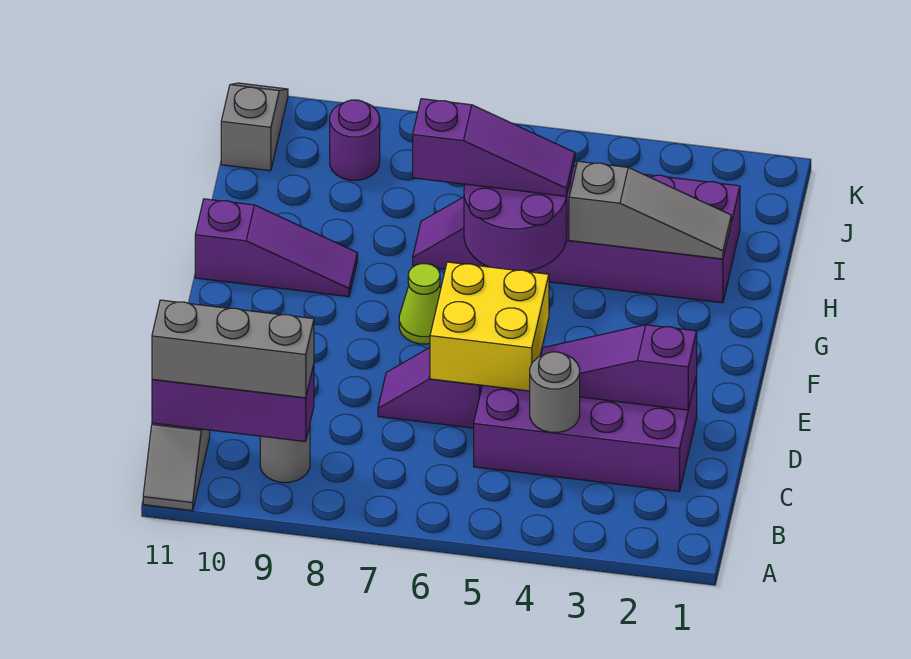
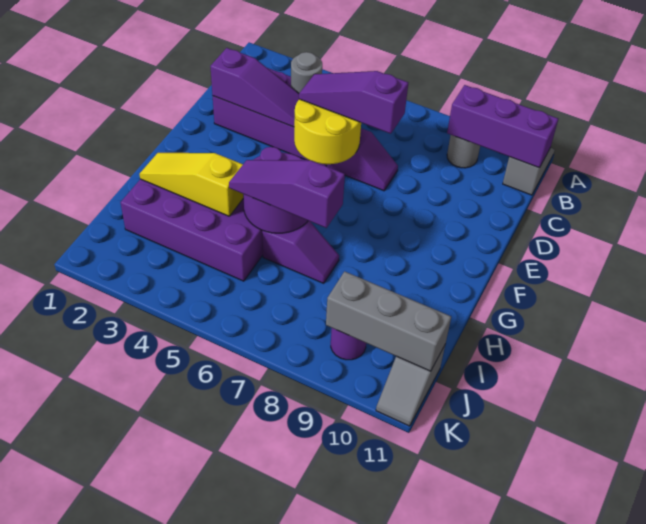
grey brick B9:B11 level 3 -> grey brick J9:J11 level 2
yellow brick D5:E6 level 2 -> yellow round brick D5:E6 level 2
lime cone F7 level 1 -> none
purple slope G9:G11 level 1 top 11 -> purple slope D5:D7 level 3 top 7
grey slope H2:H4 level 2 top 4 -> yellow slope H2:H4 level 2 top 4

